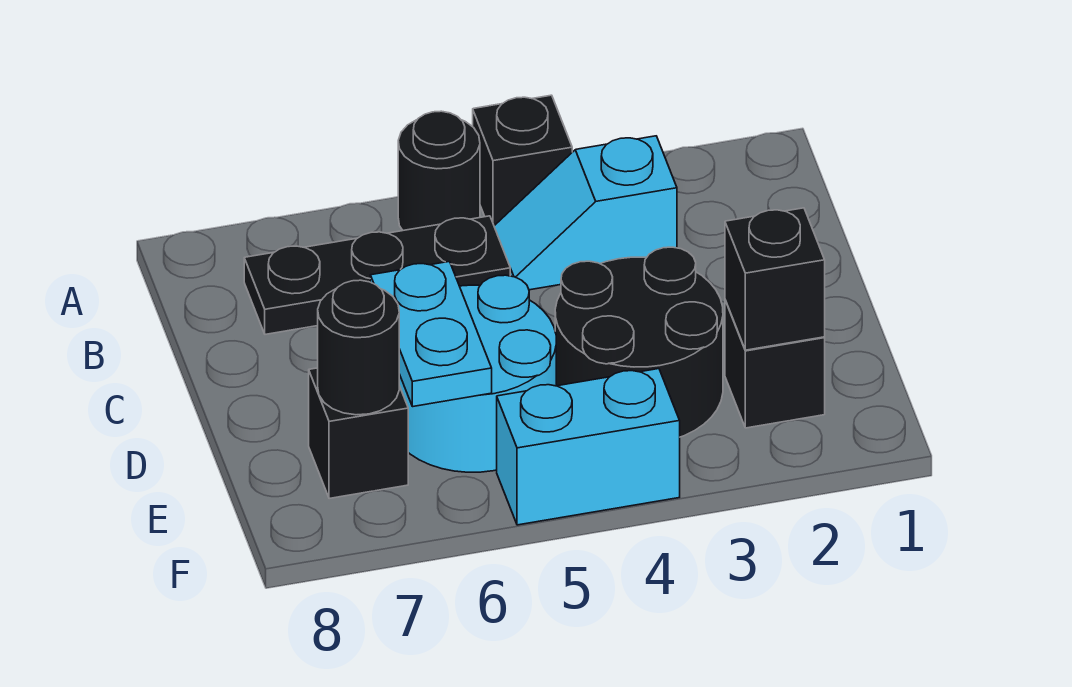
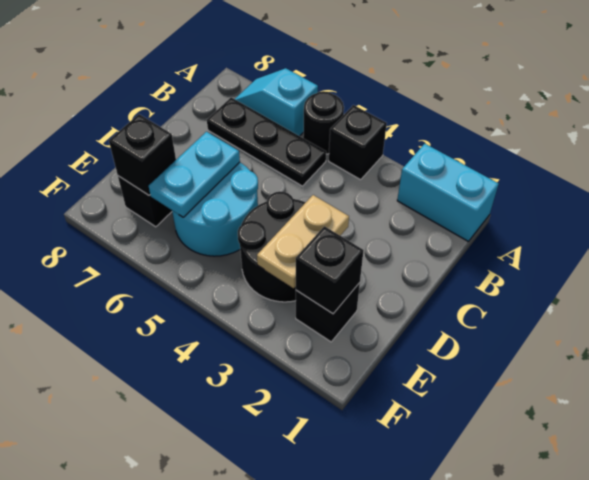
cyan slope B3:B4 level 1 top 3 -> cyan slope A6:A7 level 1 top 6
none -> tan plate D3:E3 level 2
black round brick E7 level 2 -> black brick E7 level 2
cyan brick F4:F5 level 1 -> cyan brick A1:A2 level 1

